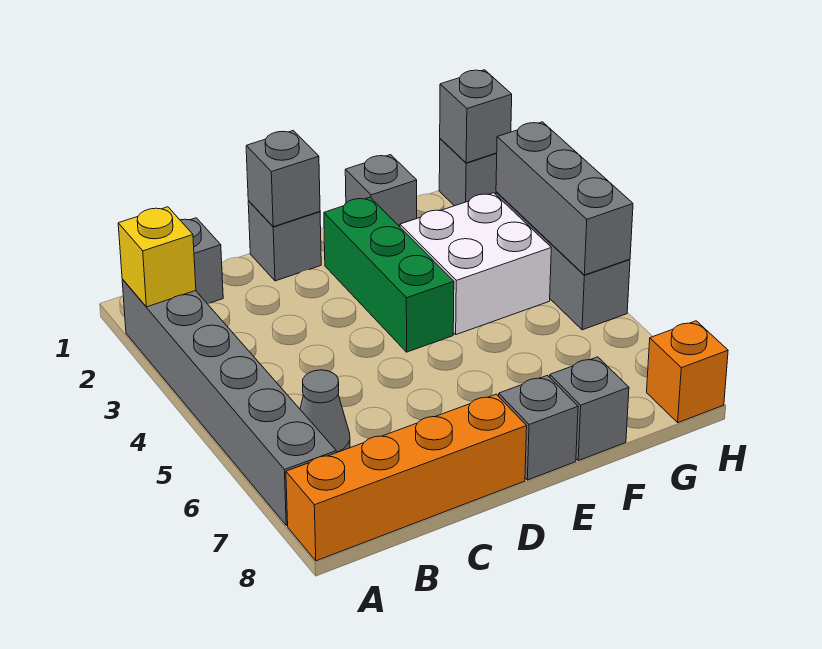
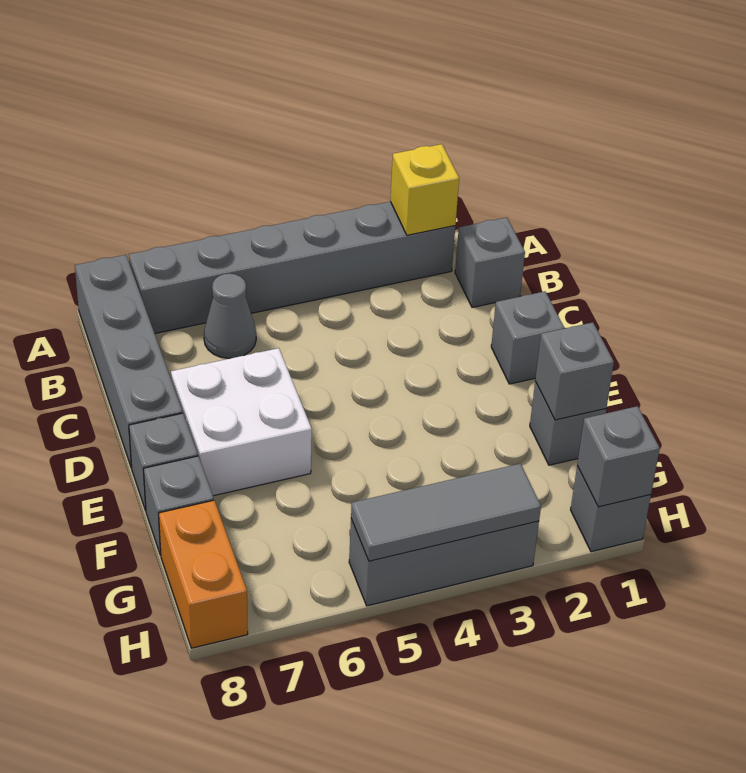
orange brick A8:D8 level 1 -> grey brick A8:D8 level 1
grey brick D1 level 2 -> grey brick F1 level 2
green brick E2:E4 level 1 -> none
white brick F3:G4 level 1 -> white brick D6:E7 level 1
grey brick H3:H5 level 2 -> grey tile H3:H5 level 2
orange brick H8 level 1 -> orange brick G8:H8 level 1

